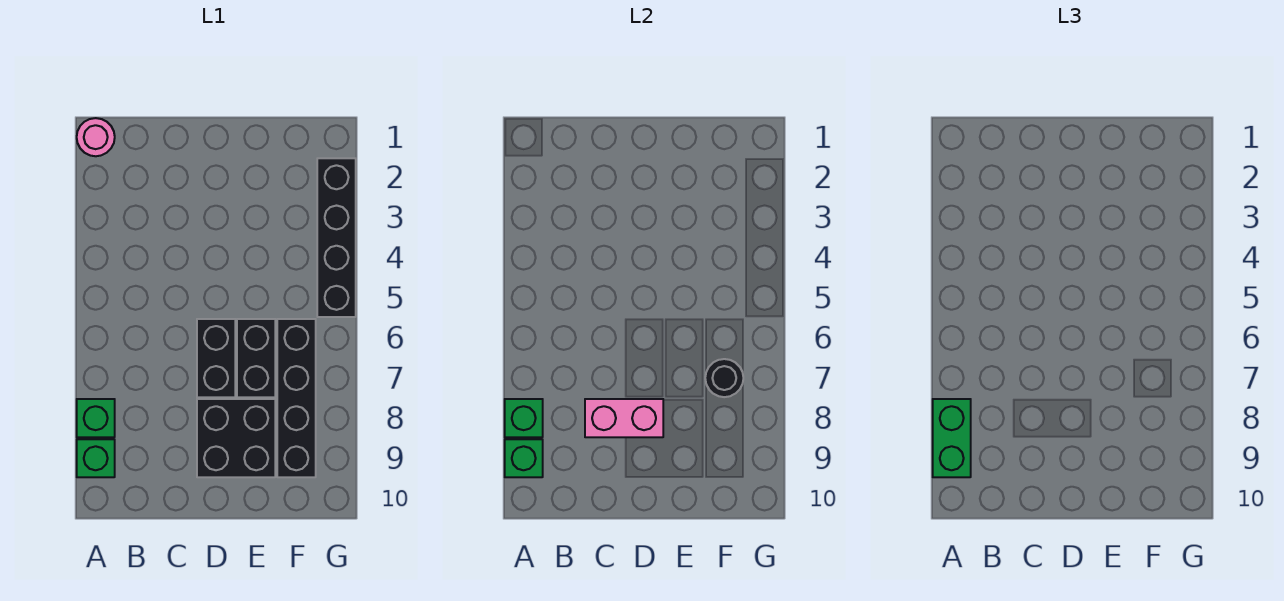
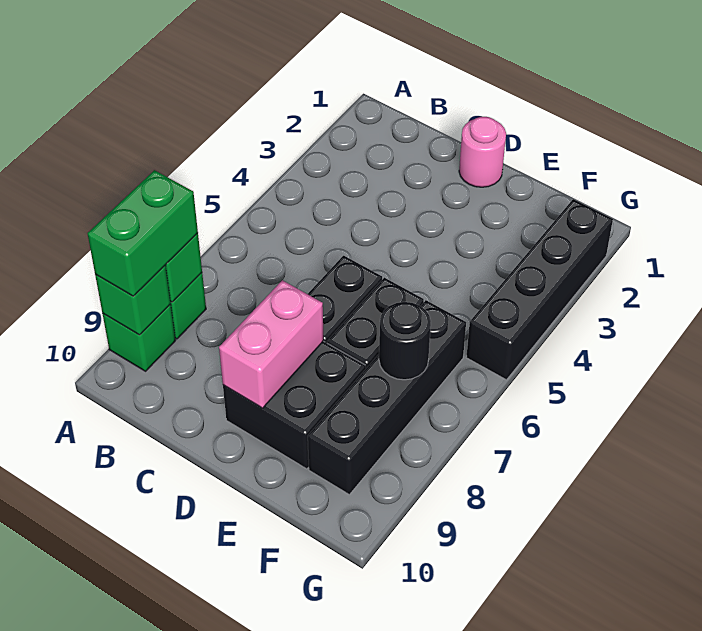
pink round brick A1 level 1 -> pink round brick D1 level 1
pink brick C8:D8 level 2 -> pink brick D8:D9 level 2

